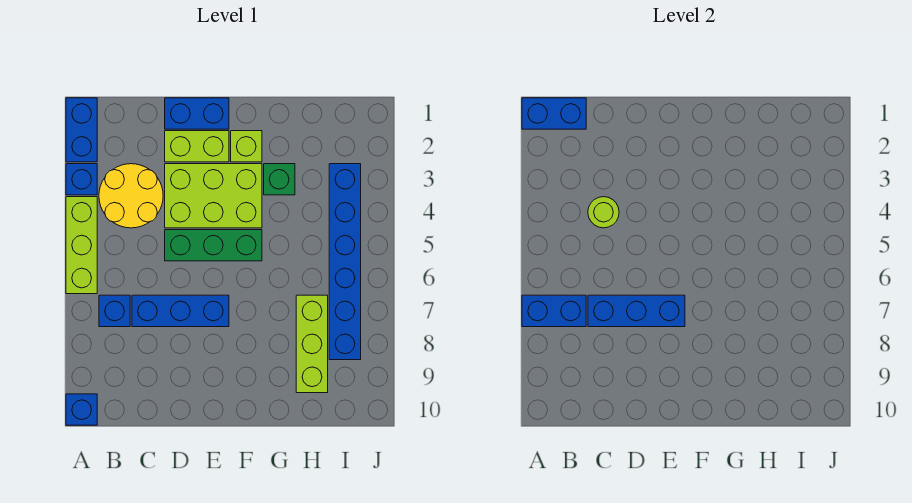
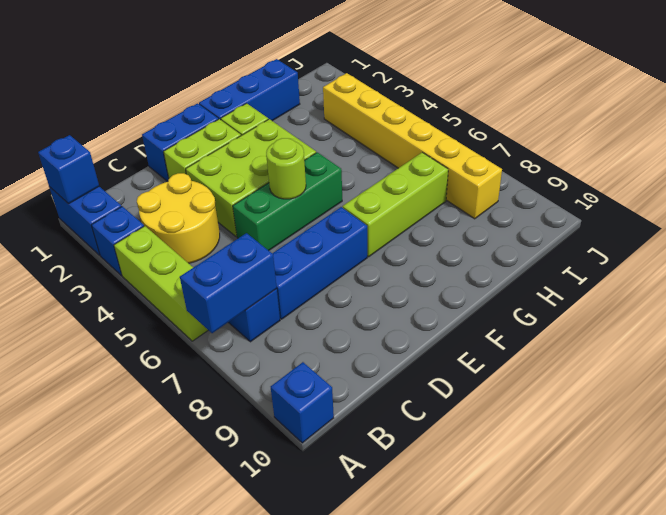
blue brick A1:B1 level 2 -> blue brick A1 level 2
lime round brick C4 level 2 -> lime round brick E5 level 2
blue brick C7:E7 level 2 -> blue brick F1:H1 level 1
green brick G3 level 1 -> none
lime brick H7:H9 level 1 -> lime brick F7:H7 level 1
blue brick I3:I8 level 1 -> yellow brick I3:I8 level 1

